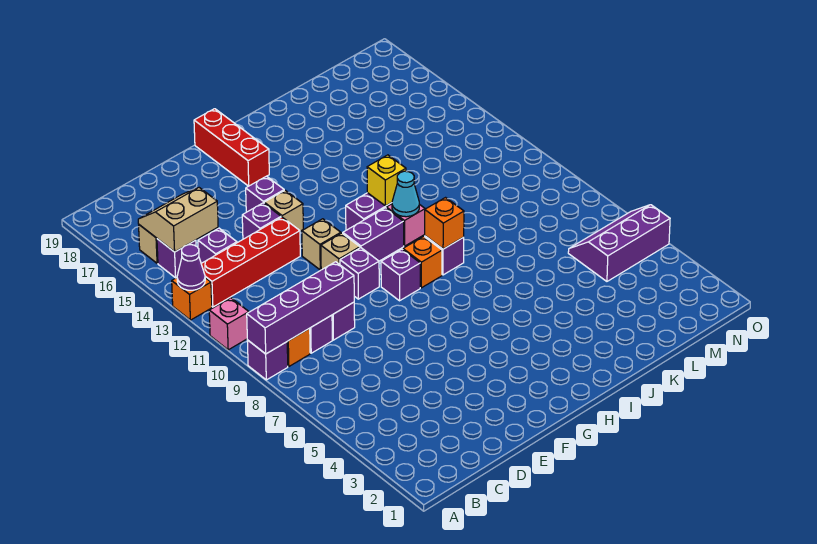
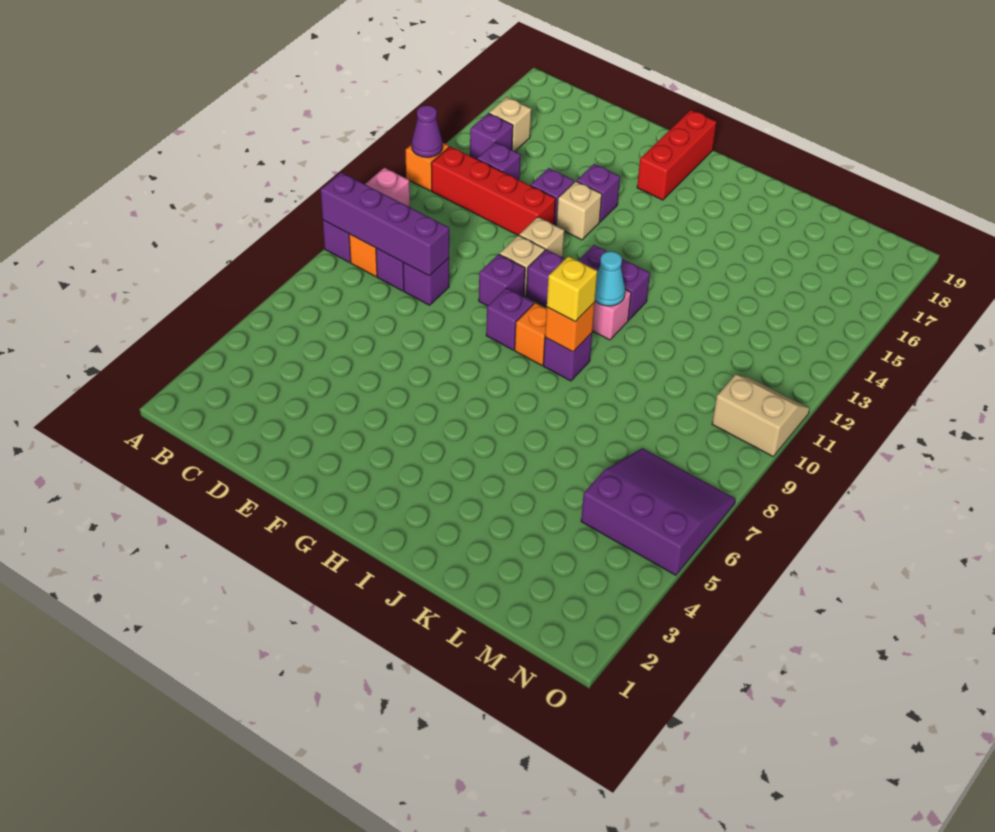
tan slope B15:C16 level 2 top 15 -> tan slope N10:O11 level 1 top 10
yellow brick I12 level 2 -> yellow brick I9 level 3
purple slope M5:O6 level 1 top 5 -> purple slope M5:O7 level 1 top 5

